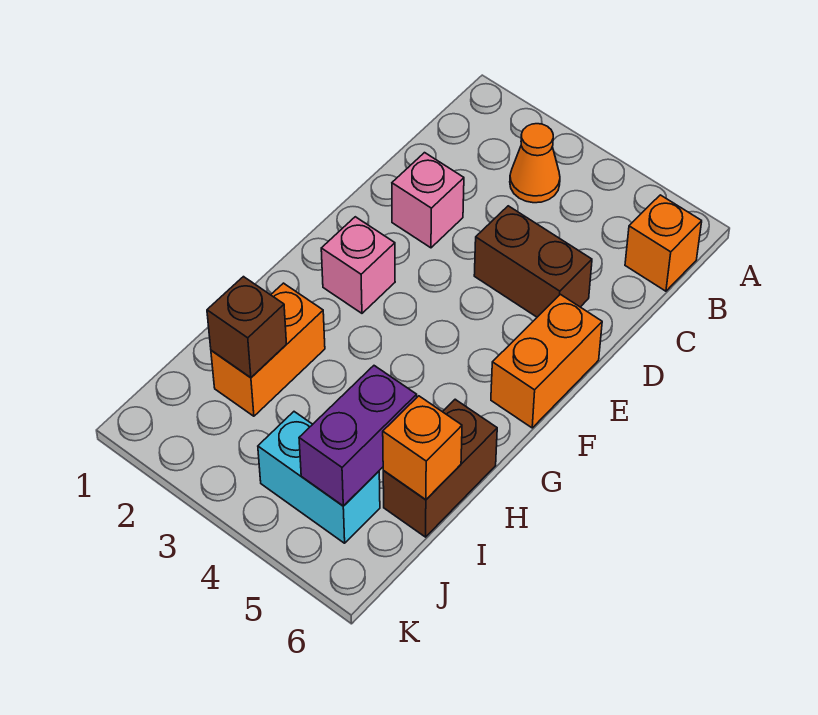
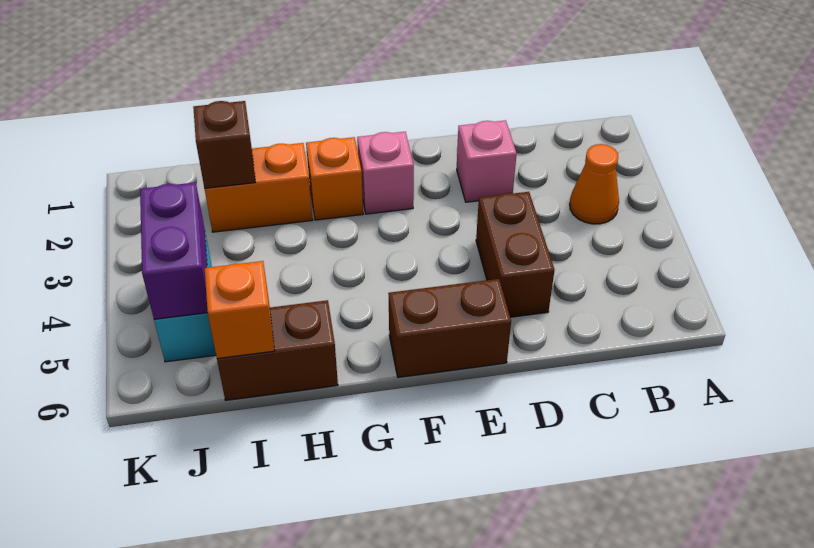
orange brick B6 level 1 -> orange brick G2 level 1
orange brick E6:F6 level 1 -> brown brick E6:F6 level 1
purple brick I5:J5 level 2 -> purple brick J4:J5 level 2

